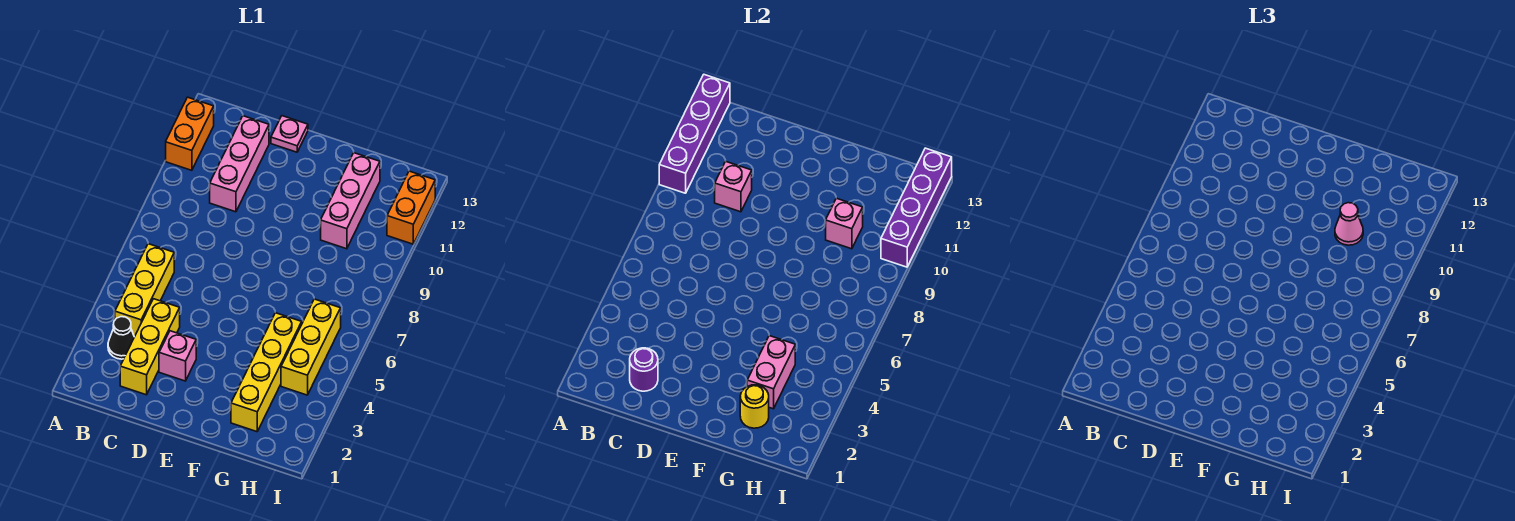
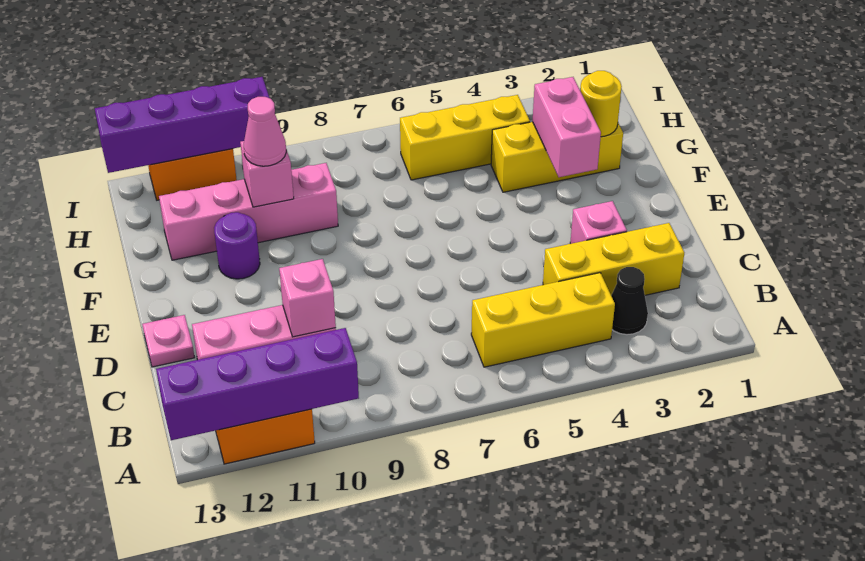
purple round brick C2 level 2 -> purple round brick F11 level 1
yellow brick G2:G5 level 1 -> yellow brick G2:G4 level 1
pink brick G3:G4 level 2 -> pink brick F3:G3 level 2
pink brick G10:G12 level 1 -> pink brick G9:G12 level 1

